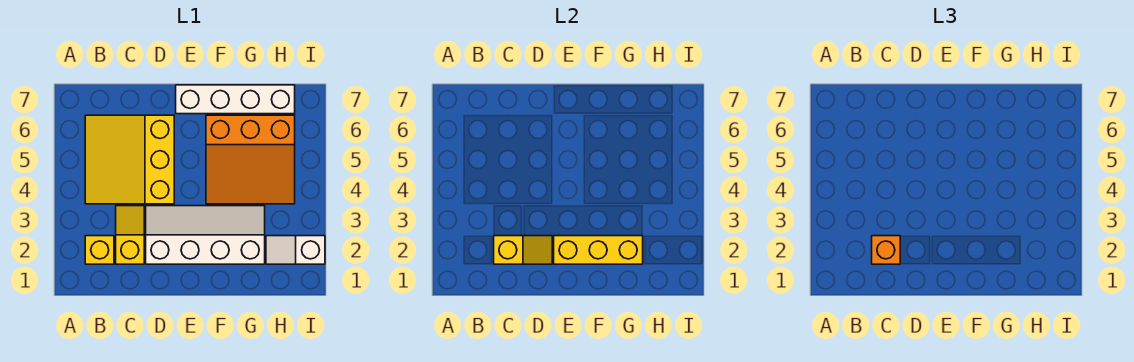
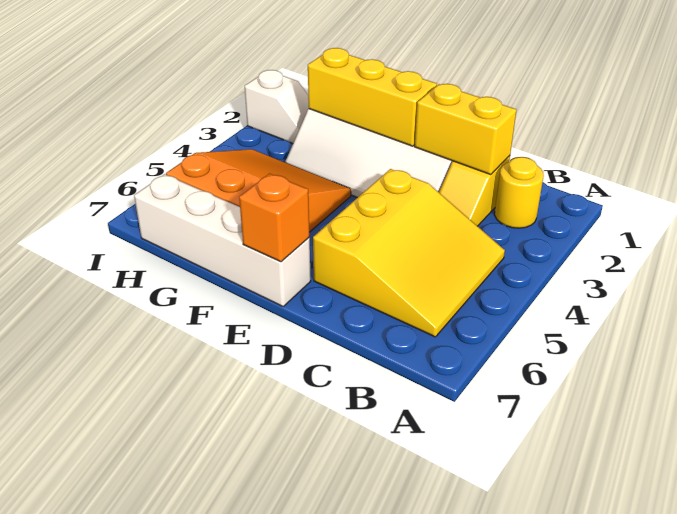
yellow brick B2 level 1 -> yellow round brick B2 level 1
yellow slope C2:D2 level 2 top C -> yellow brick C2:D2 level 2
orange brick C2 level 3 -> orange brick E7 level 2

